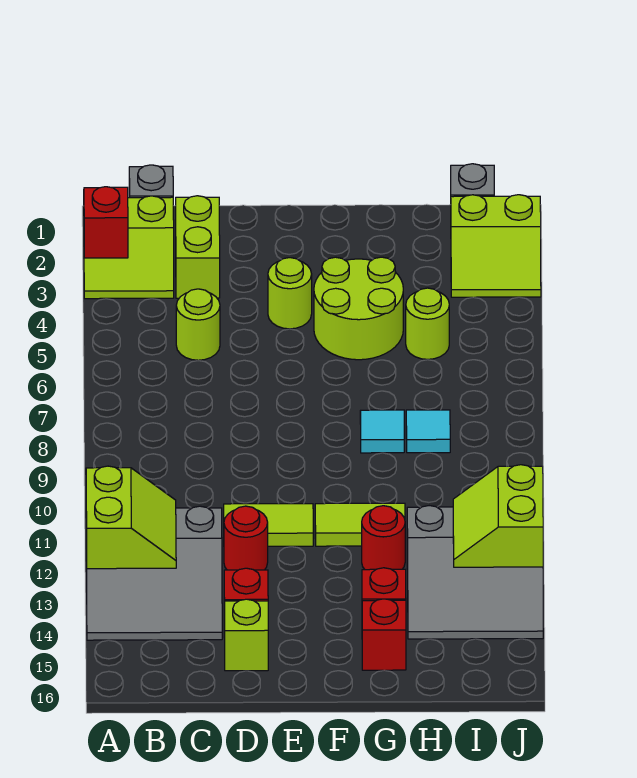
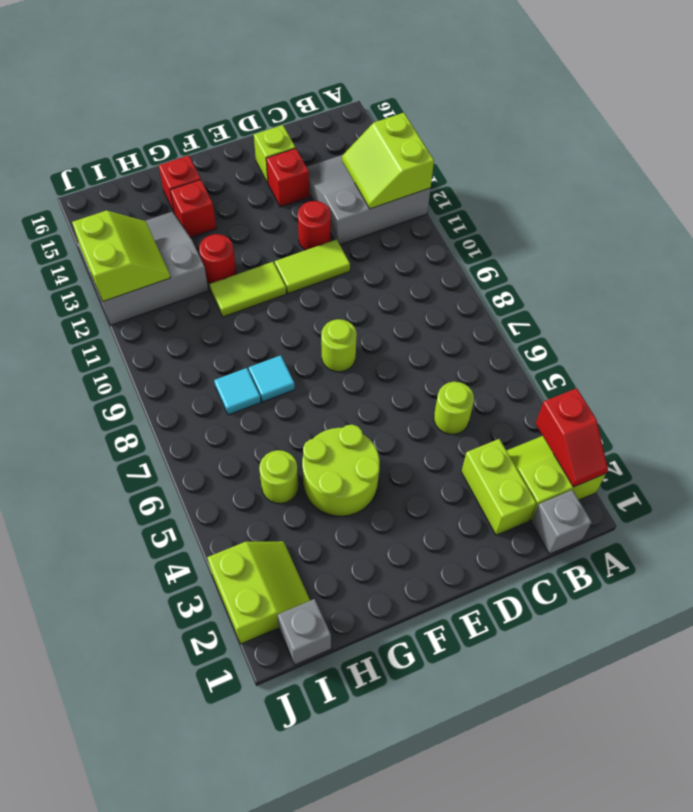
lime round brick E4 level 1 -> lime round brick E8 level 1
lime slope I2:J3 level 1 top 2 -> lime slope I2:J3 level 1 top J

